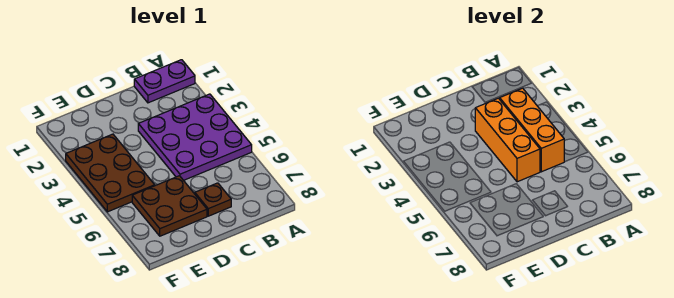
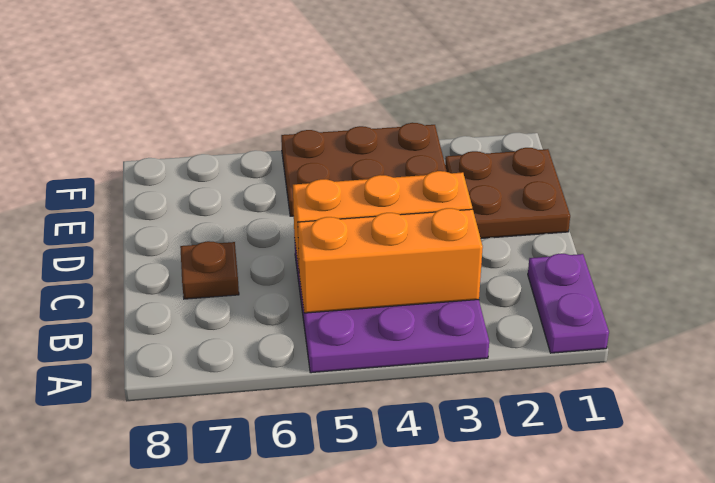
brown plate D6:E7 level 1 -> brown plate D1:E2 level 1

